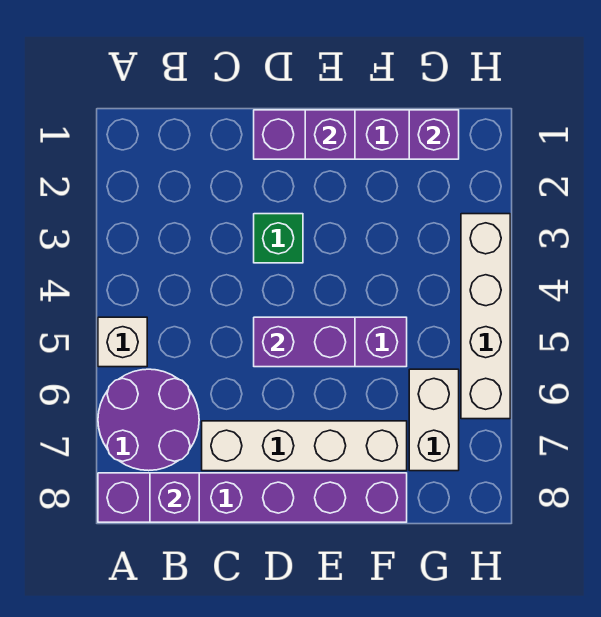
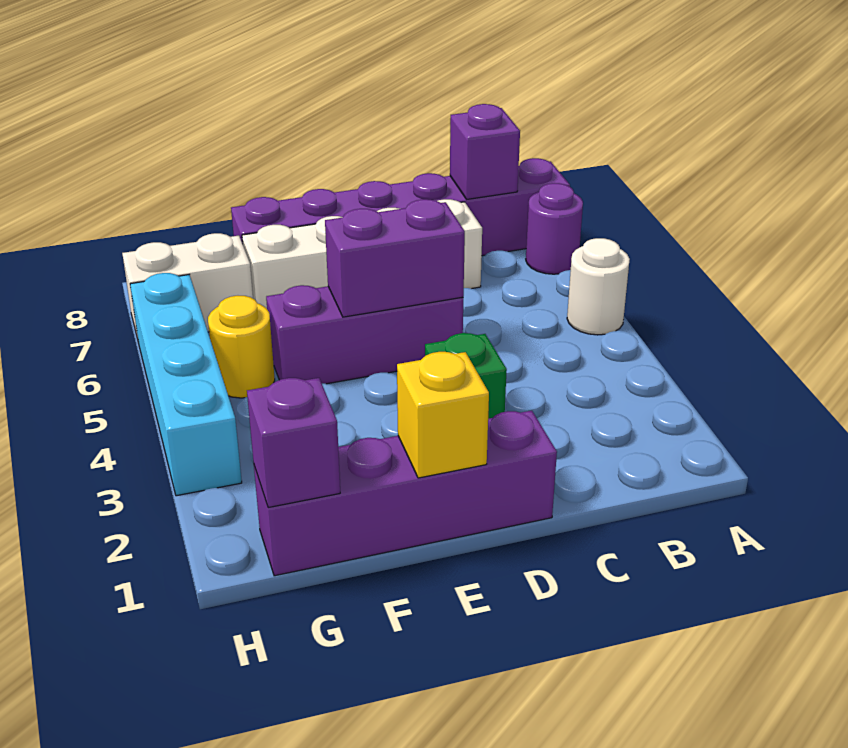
white brick A5 level 1 -> white round brick A5 level 1
purple round brick A6:B7 level 1 -> purple round brick A7 level 1
purple brick E1 level 2 -> yellow brick E1 level 2
none -> yellow round brick G5 level 1
white brick G6:G7 level 1 -> white brick G7:H7 level 1
white brick H3:H6 level 1 -> cyan brick H3:H6 level 1

